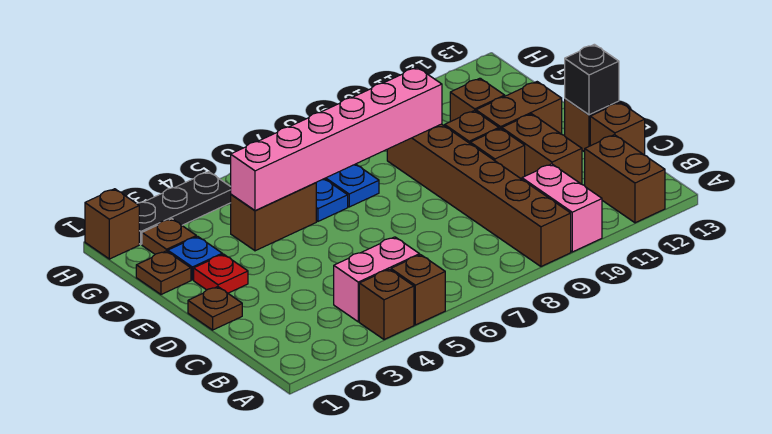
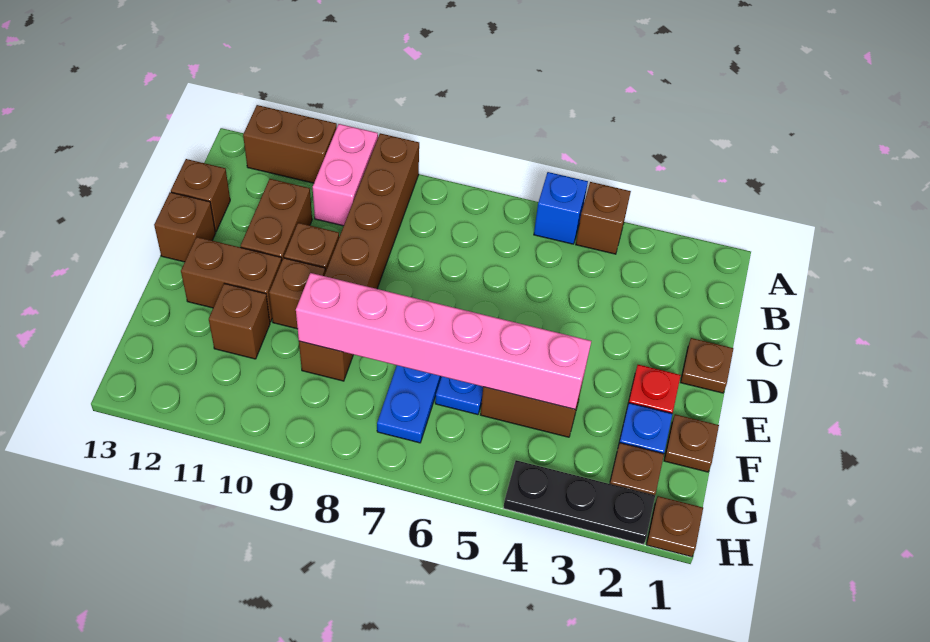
brown brick A5 level 1 -> blue brick A5 level 1
brown brick A12:B12 level 1 -> brown brick A11:A12 level 1
pink brick B4:B5 level 1 -> none
black brick D13 level 2 -> none
brown brick H1 level 1 -> brown plate H1 level 1

